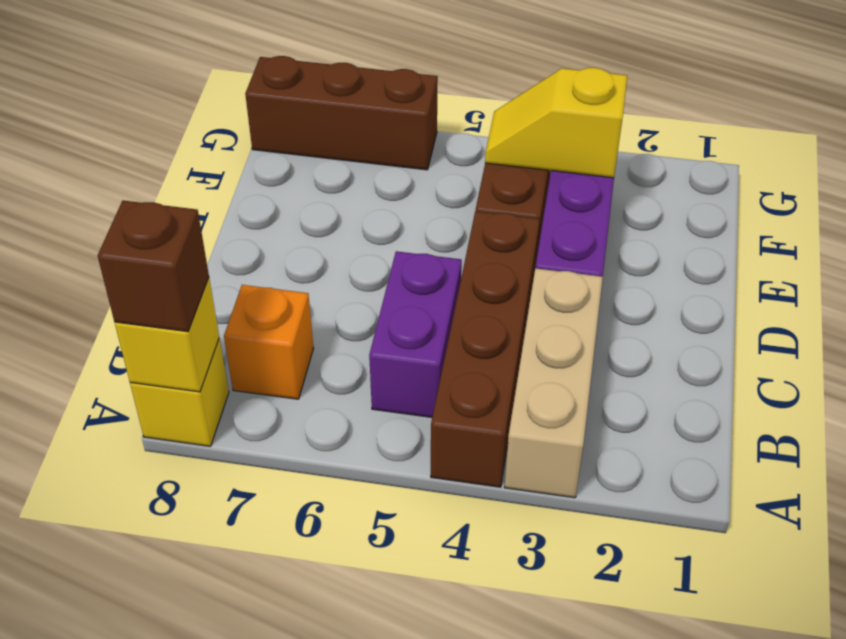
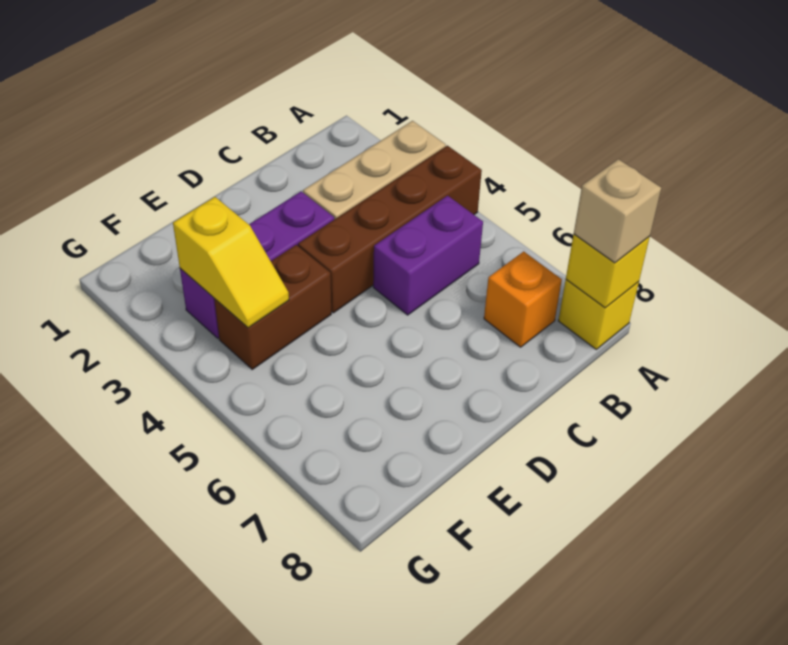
brown brick A8 level 3 -> tan brick A8 level 3
brown brick G6:G8 level 1 -> none

